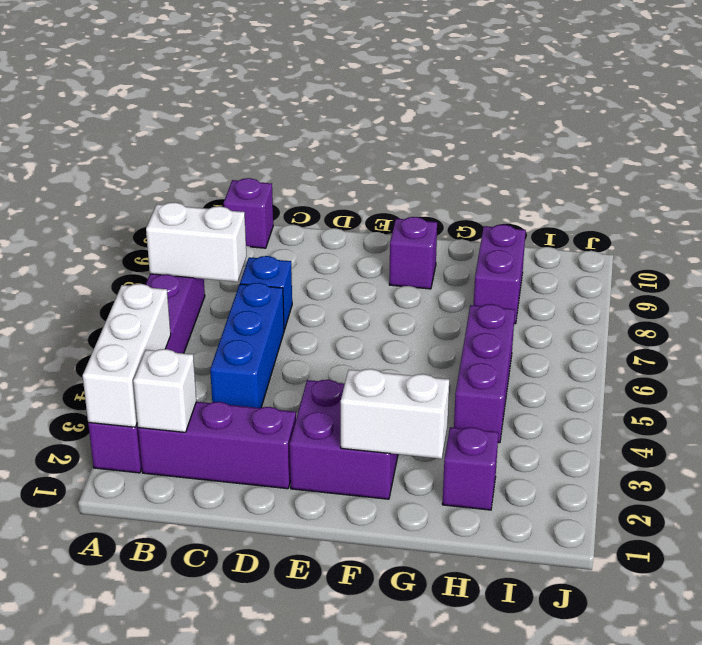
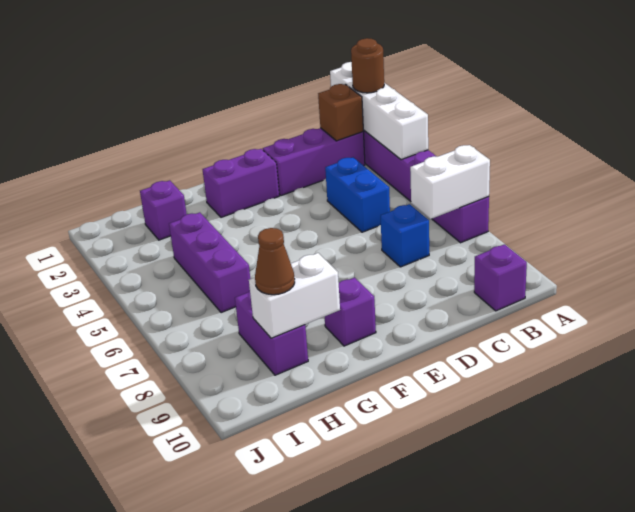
white brick A2:A4 level 2 -> white brick A1:A4 level 2
none -> brown round brick A2 level 3
white brick B2 level 2 -> brown brick B2 level 2
blue brick C4:C6 level 1 -> blue brick C4:C5 level 1
purple brick E2:F3 level 1 -> purple brick E2:F2 level 1
white brick F2:G2 level 2 -> white brick G9:H9 level 2
none -> brown cone H9 level 3

